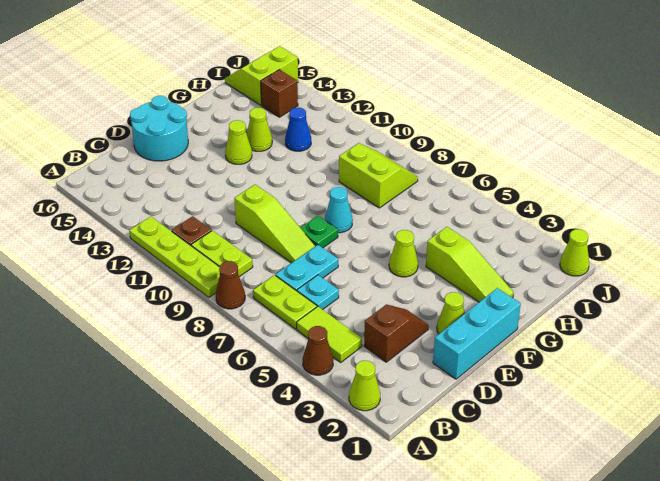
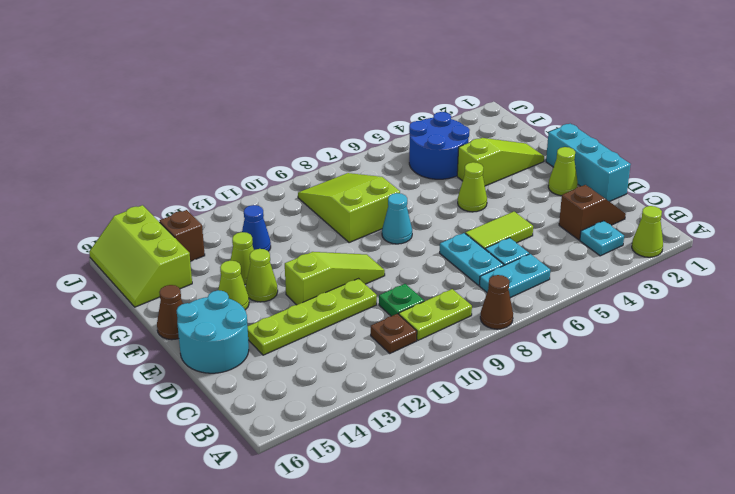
brown cone A4 level 1 -> brown cone F16 level 1
lime plate A9:A12 level 1 -> lime plate D11:D14 level 1
none -> cyan plate B3 level 1
lime tile B4:B5 level 1 -> lime tile D5:D6 level 1
lime plate B6:B7 level 1 -> cyan plate B6:B7 level 1
brown slope C3:D3 level 1 top C -> brown slope C2:C3 level 1 top 3
lime slope D8:D10 level 1 top 10 -> lime slope E10:E12 level 1 top 12
green plate E8 level 1 -> green plate C10 level 1
none -> blue round brick H4:I5 level 1
lime slope H8:I9 level 1 top H -> lime slope G8:I9 level 1 top G
lime slope I15:J16 level 1 top 15 -> lime slope H15:J16 level 1 top 15
lime cone J1 level 1 -> lime cone F14 level 1

